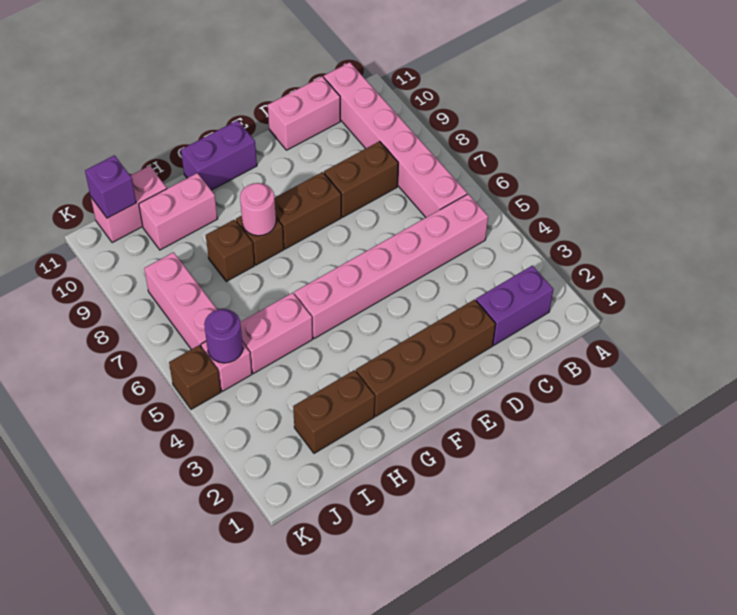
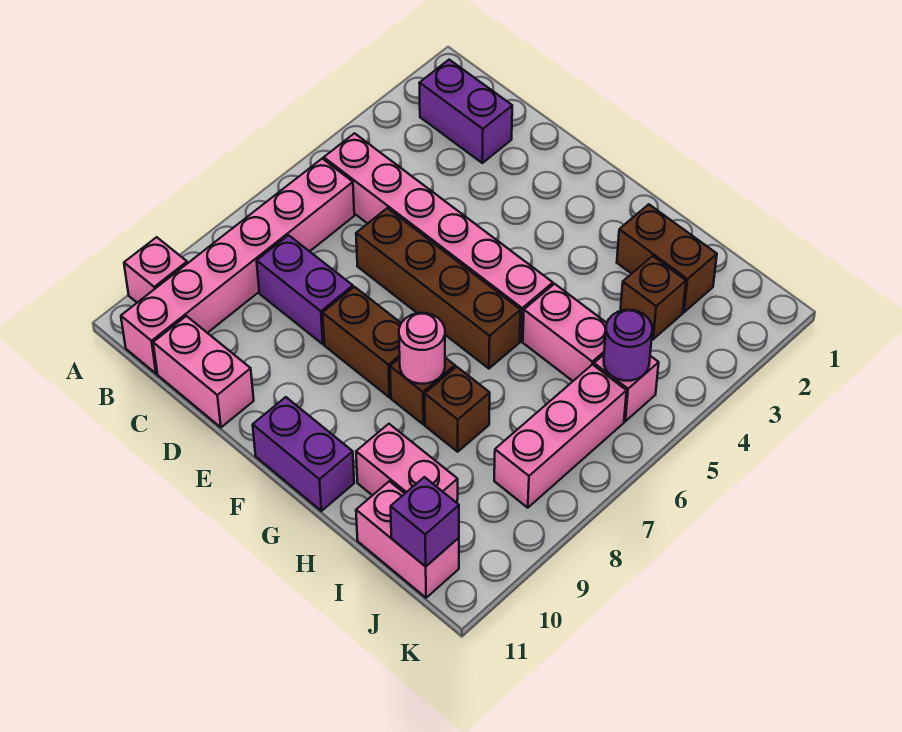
none -> pink brick A10 level 1
brown brick C8:D8 level 1 -> purple brick C8:D8 level 1
brown brick D2:G2 level 1 -> brown brick D6:G6 level 1
brown brick K5 level 1 -> brown brick I3 level 1

